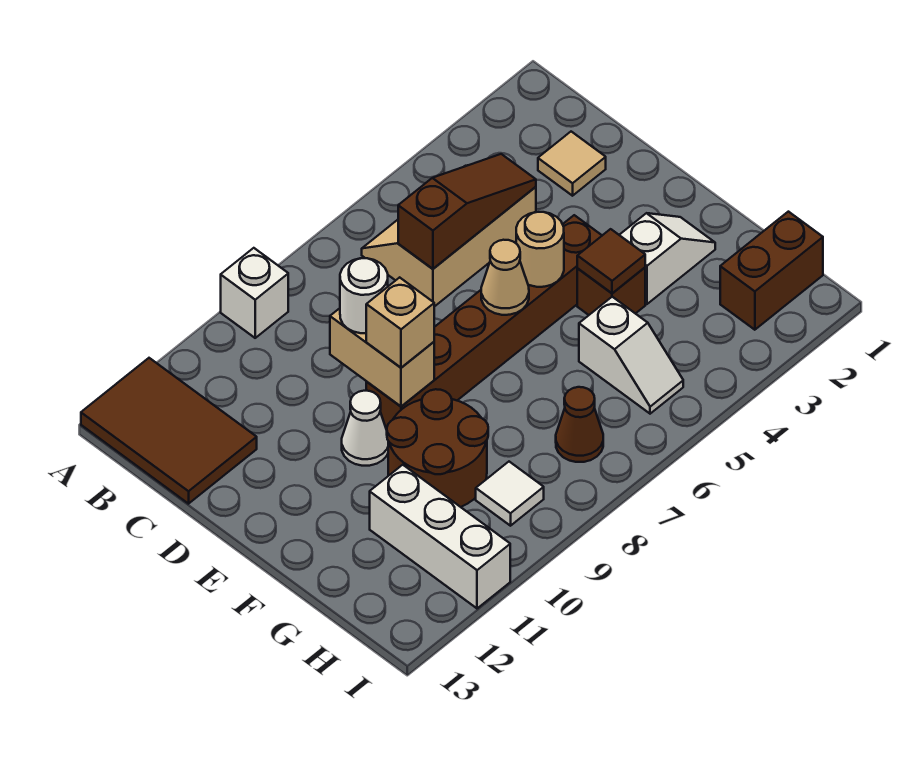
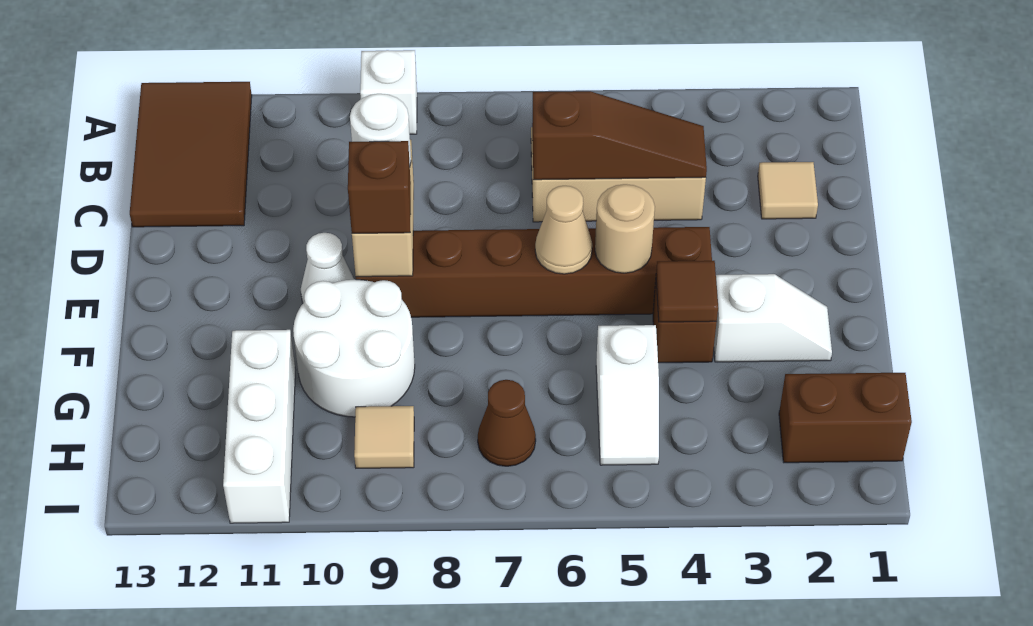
tan brick E9 level 3 -> brown brick E9 level 3
brown round brick F9:G10 level 1 -> white round brick F9:G10 level 1
white tile H9 level 1 -> tan tile H9 level 1

